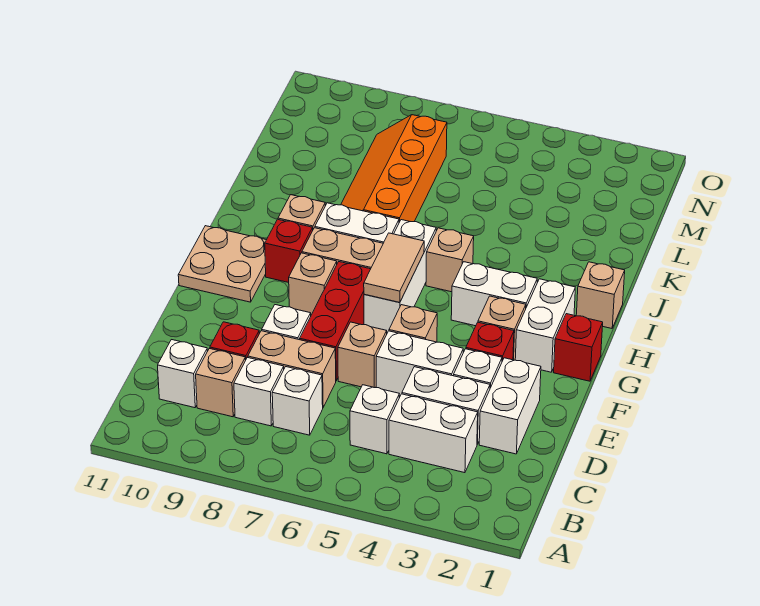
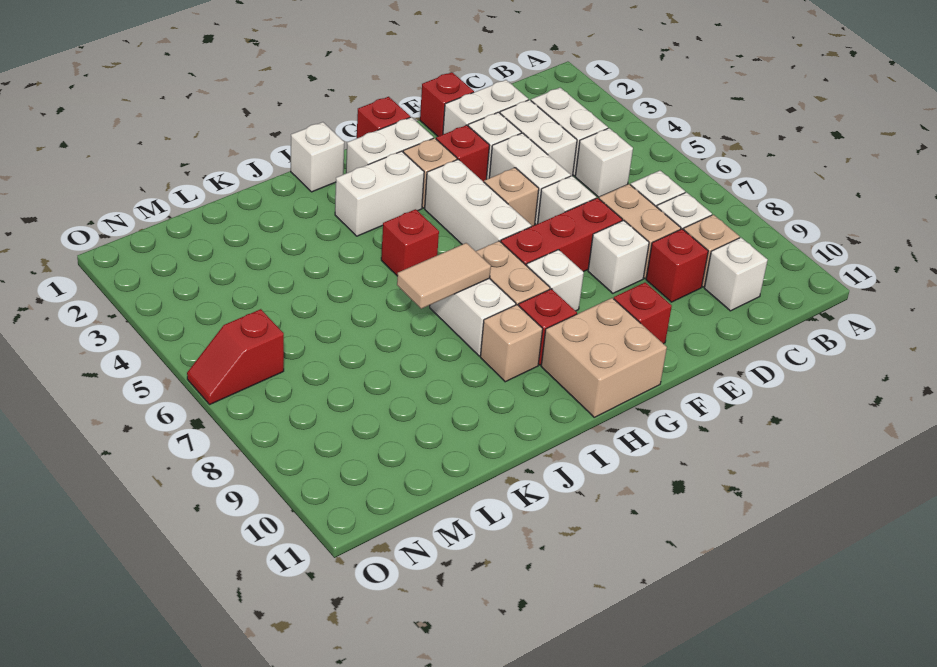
none -> red brick E1 level 1
tan brick E6 level 1 -> white brick E6 level 1
none -> red brick F10 level 1
white brick G6:I6 level 1 -> white brick G4:G6 level 1
tan tile G6:H6 level 2 -> tan tile I7:J7 level 2
tan brick G8 level 1 -> white brick G8 level 1
tan plate G10:H11 level 1 -> tan brick G10:H11 level 1
white brick H3:H4 level 1 -> white brick H3:I3 level 1
tan brick I1 level 1 -> white brick I1 level 1
tan brick I5 level 1 -> red brick I5 level 1
orange slope J7:M8 level 1 top 7 -> none
none -> red slope N6:O6 level 1 top N

